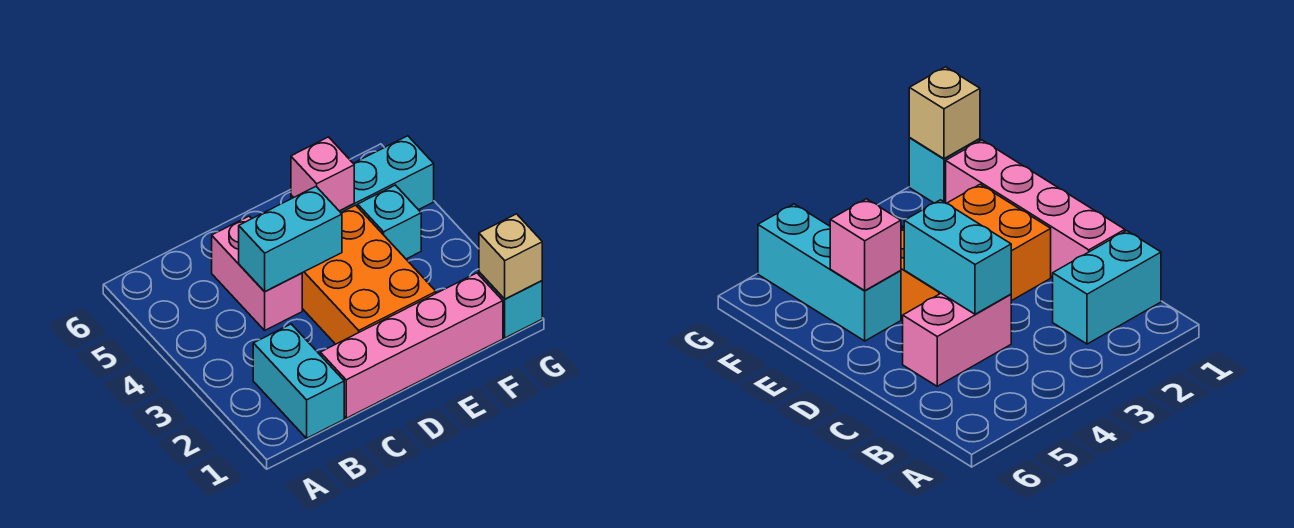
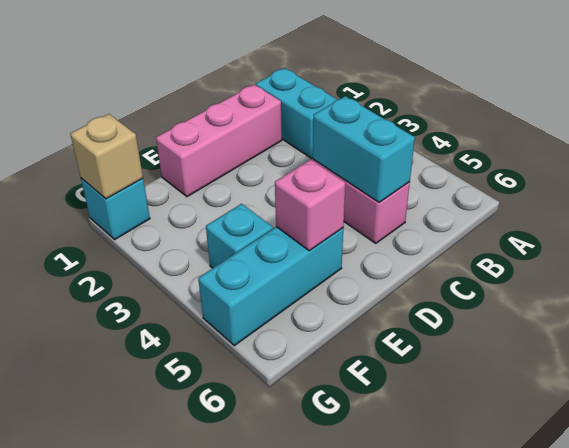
pink brick C1:F1 level 1 -> pink brick C1:E1 level 1
cyan brick C4:D4 level 2 -> cyan brick C4:C5 level 2
orange brick D2:E4 level 1 -> none

